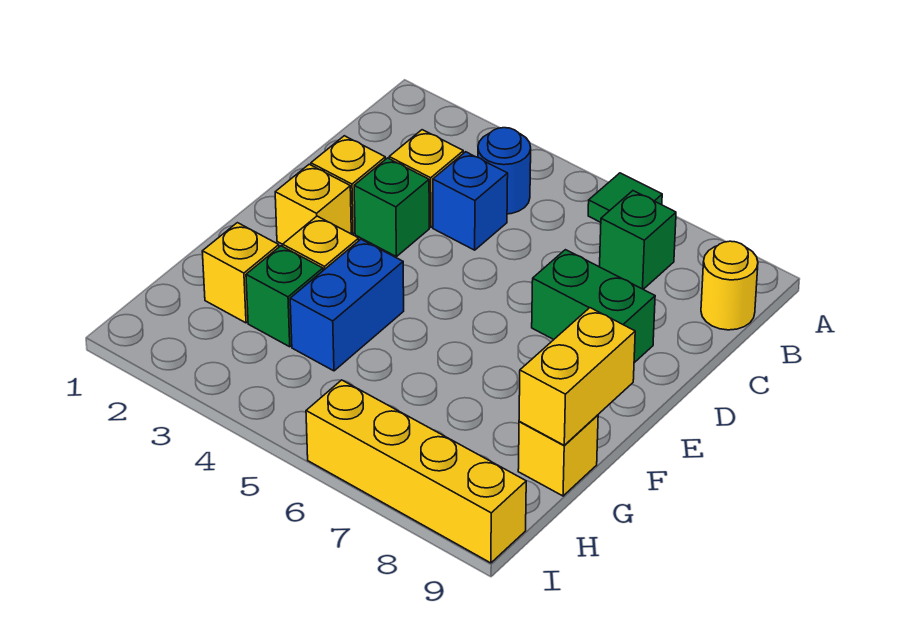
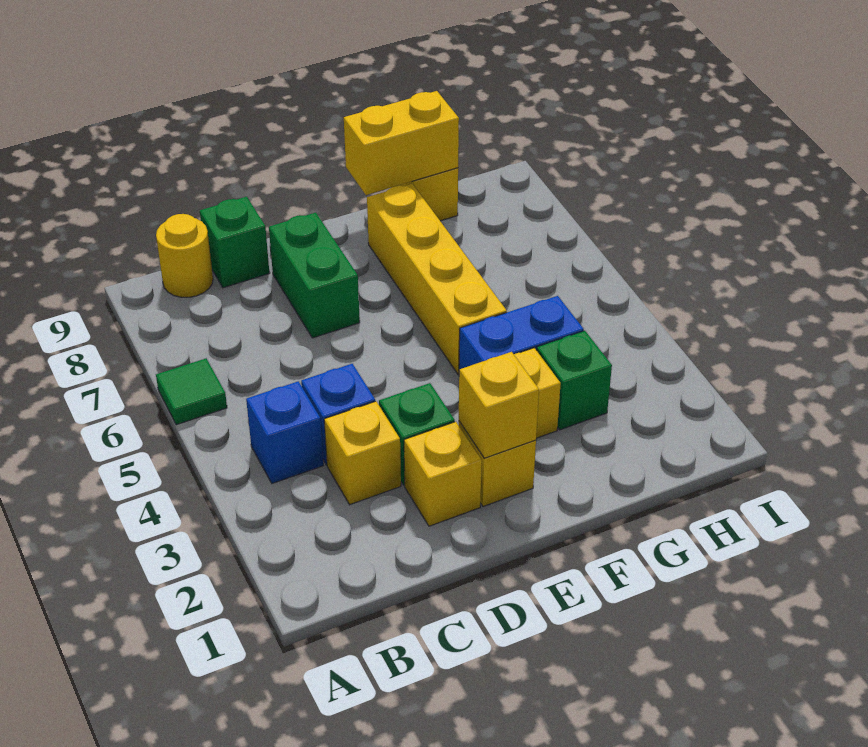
blue round brick B4 level 1 -> blue brick B4 level 1
green brick B7 level 1 -> green brick C9 level 1
yellow brick G2 level 1 -> yellow brick E2 level 2
yellow brick I6:I9 level 1 -> yellow brick F5:F8 level 1

